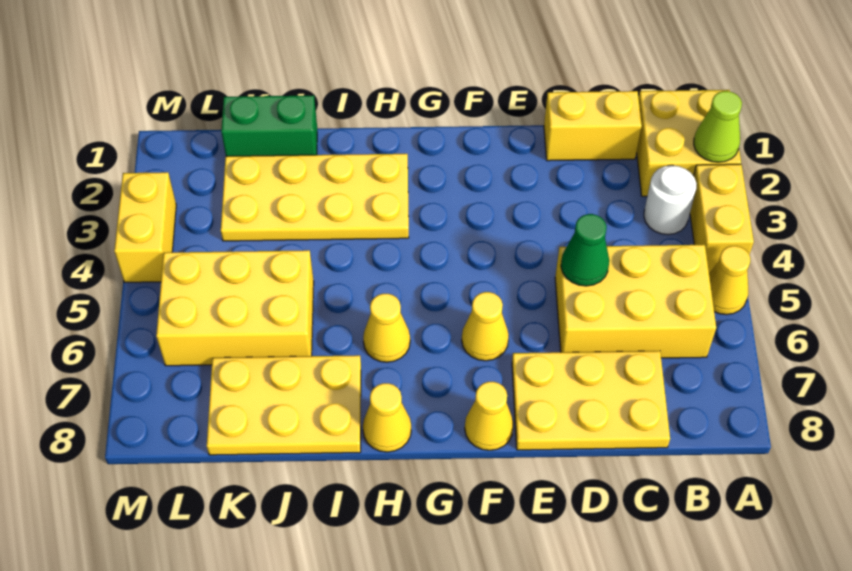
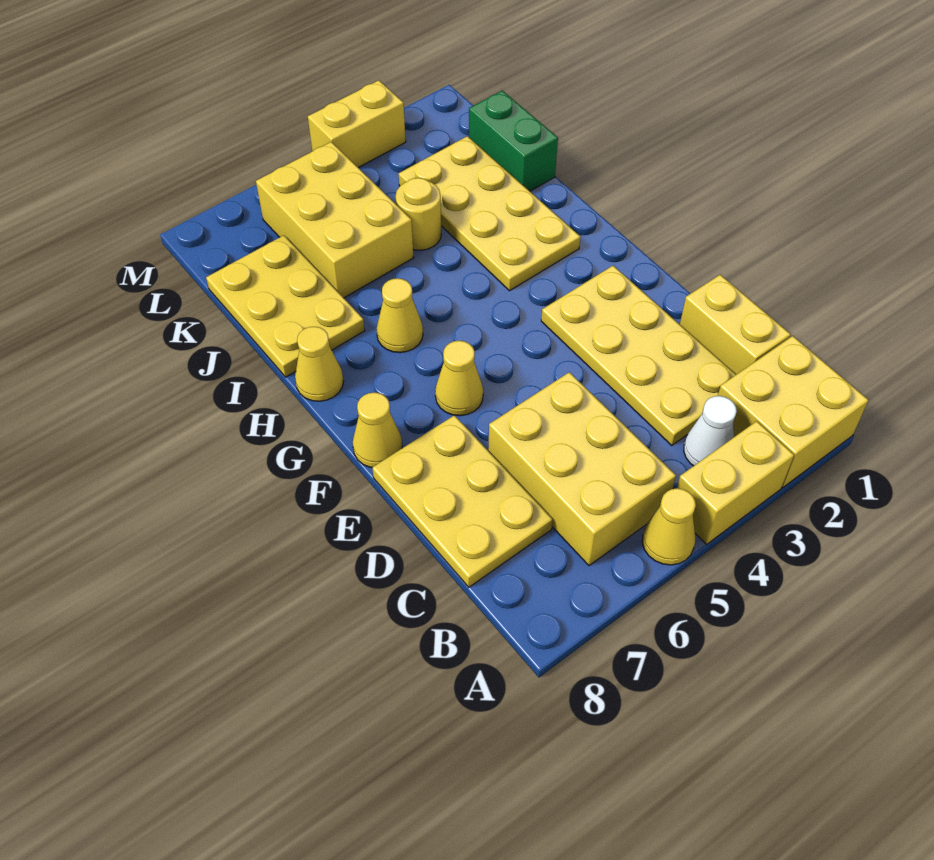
lime cone A2 level 2 -> none
white round brick B3 level 1 -> white cone B3 level 1
none -> yellow plate C2:F3 level 1
green cone D5 level 2 -> none
none -> yellow round brick J4 level 1

